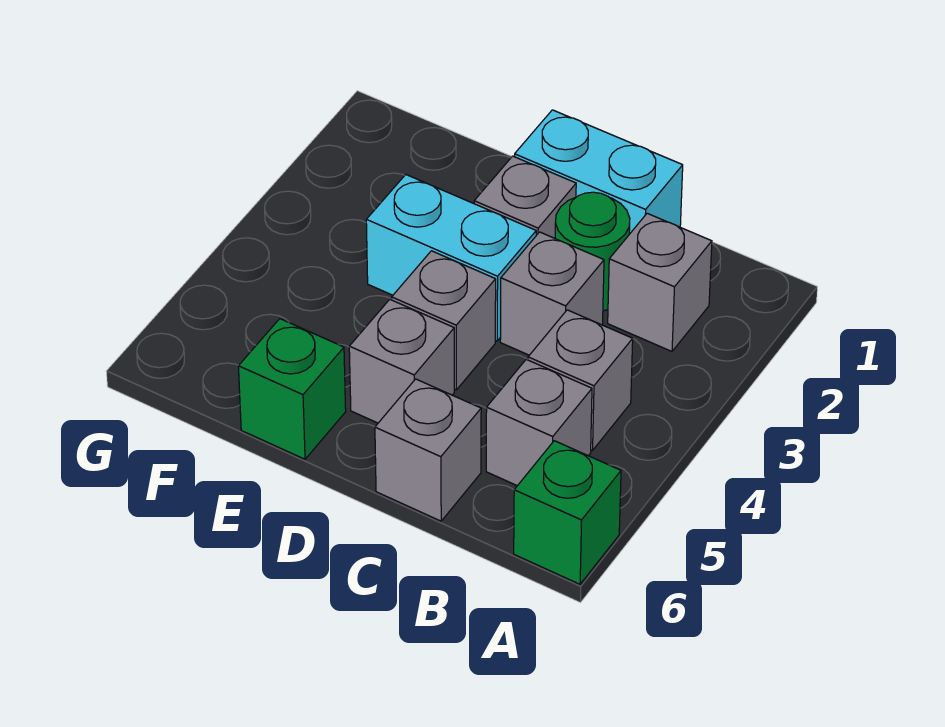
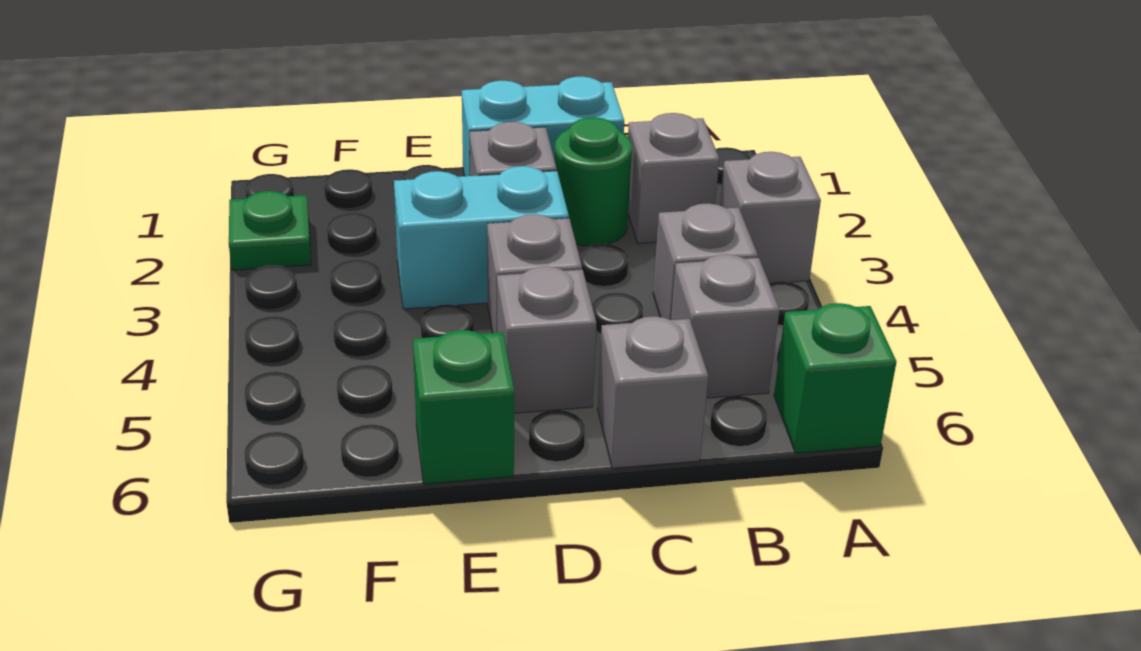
grey brick C3 level 1 -> grey brick A3 level 1
none -> green plate G2 level 1

